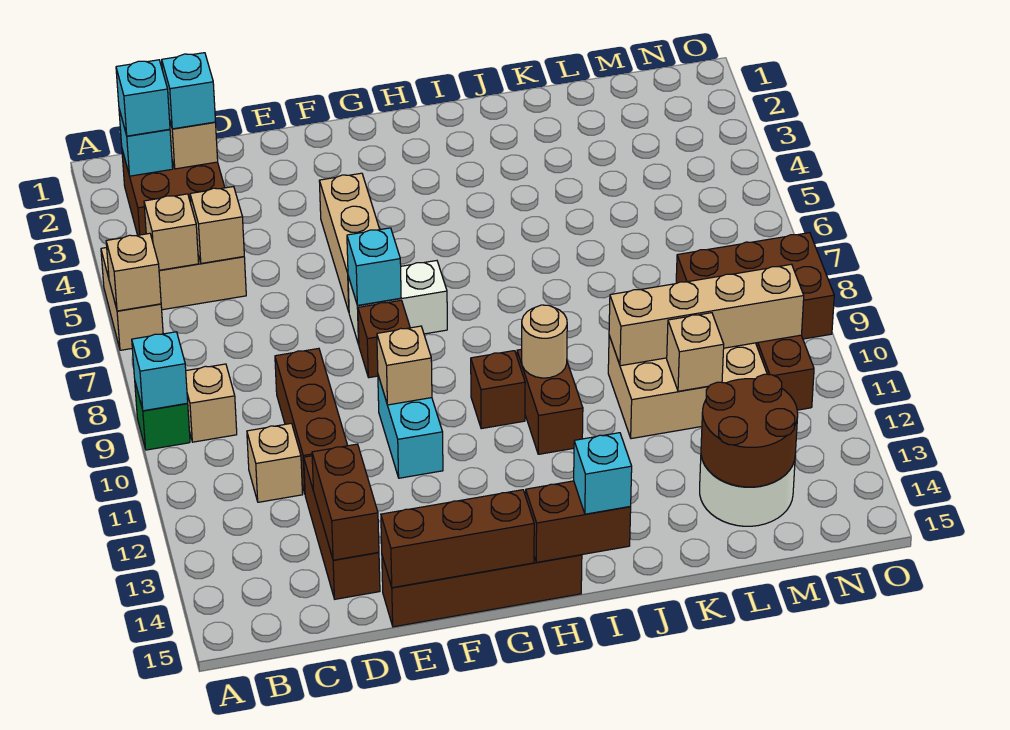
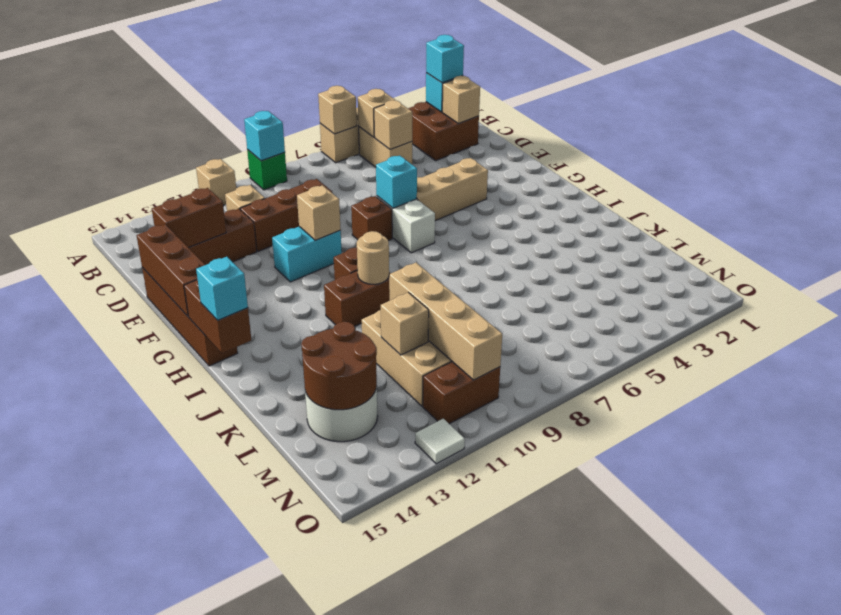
tan brick B9 level 1 -> tan brick A11 level 1
cyan brick C2 level 3 -> none
brown brick M8:O9 level 1 -> none
none -> white tile O12 level 1

